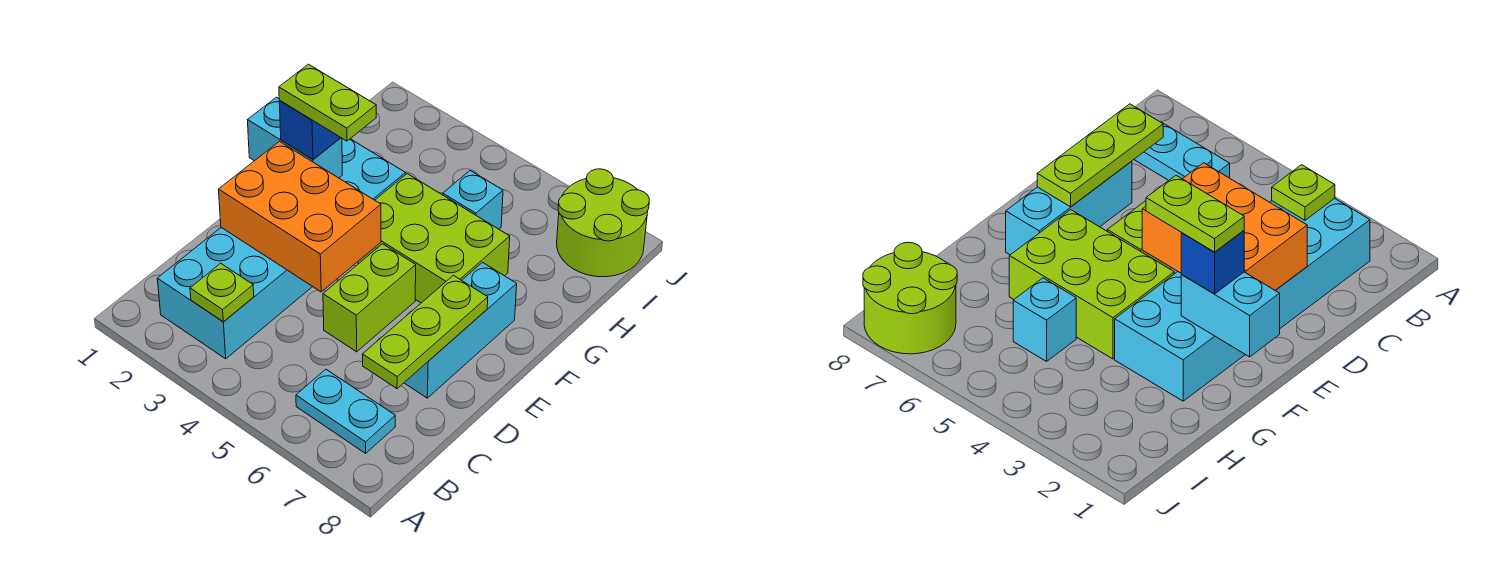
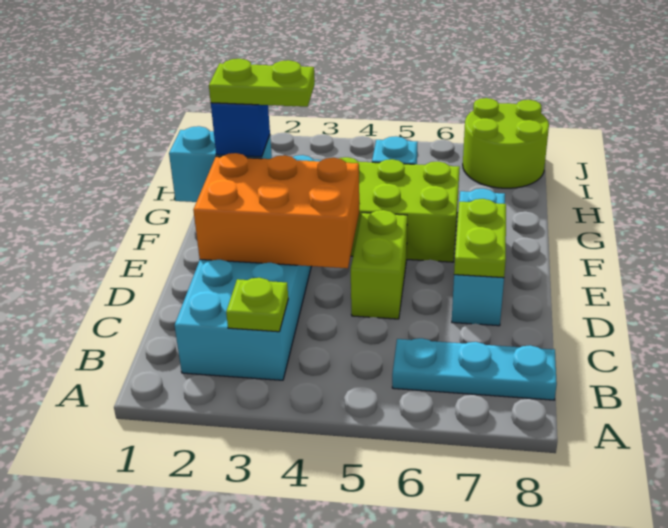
cyan plate B6:B7 level 1 -> cyan plate B6:B8 level 1
lime plate C7:E7 level 2 -> lime plate D7:E7 level 2

